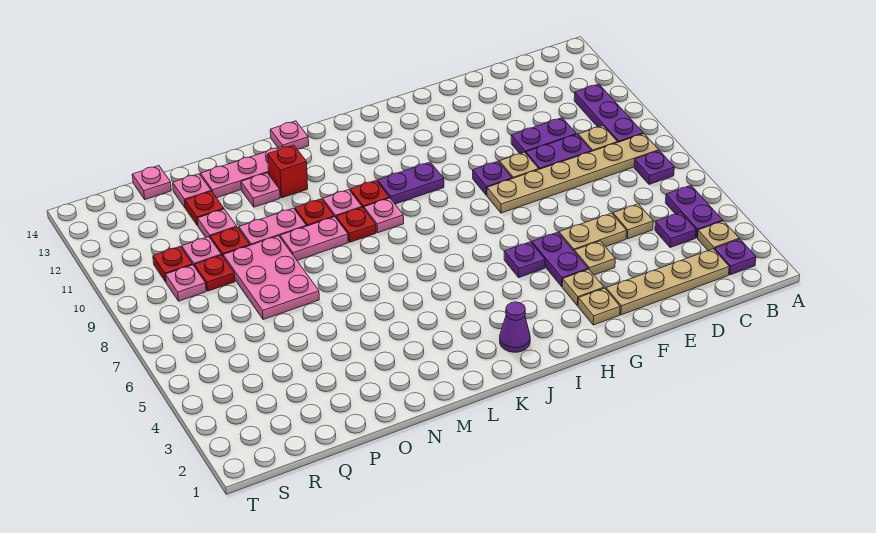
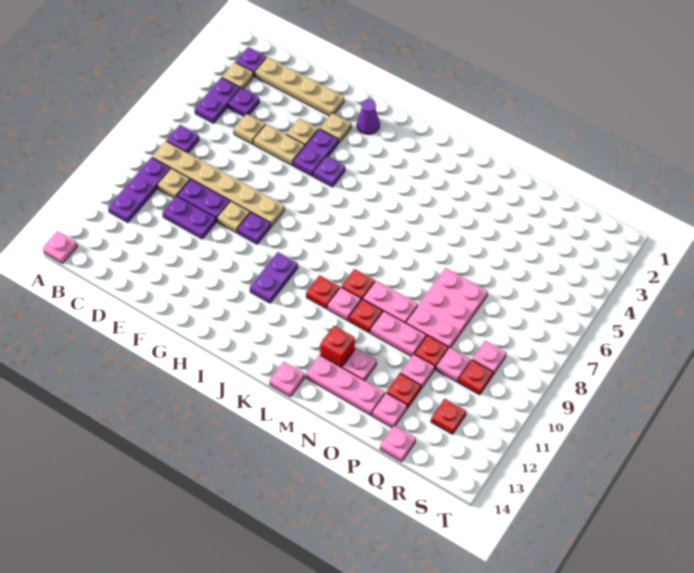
tan plate G2 level 1 -> none
purple plate I10:J10 level 1 -> purple plate I10:I11 level 1
purple cone J2 level 1 -> purple cone H2 level 1
pink plate K9 level 1 -> pink plate A14 level 1
red plate Q9 level 1 -> red plate R12 level 1

